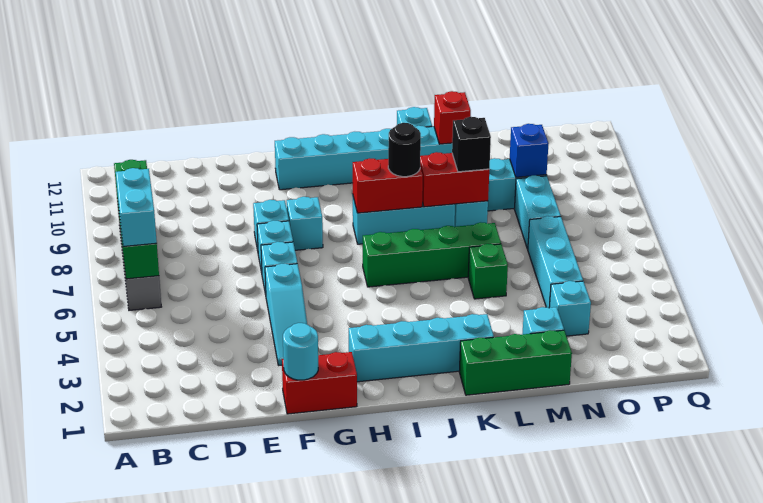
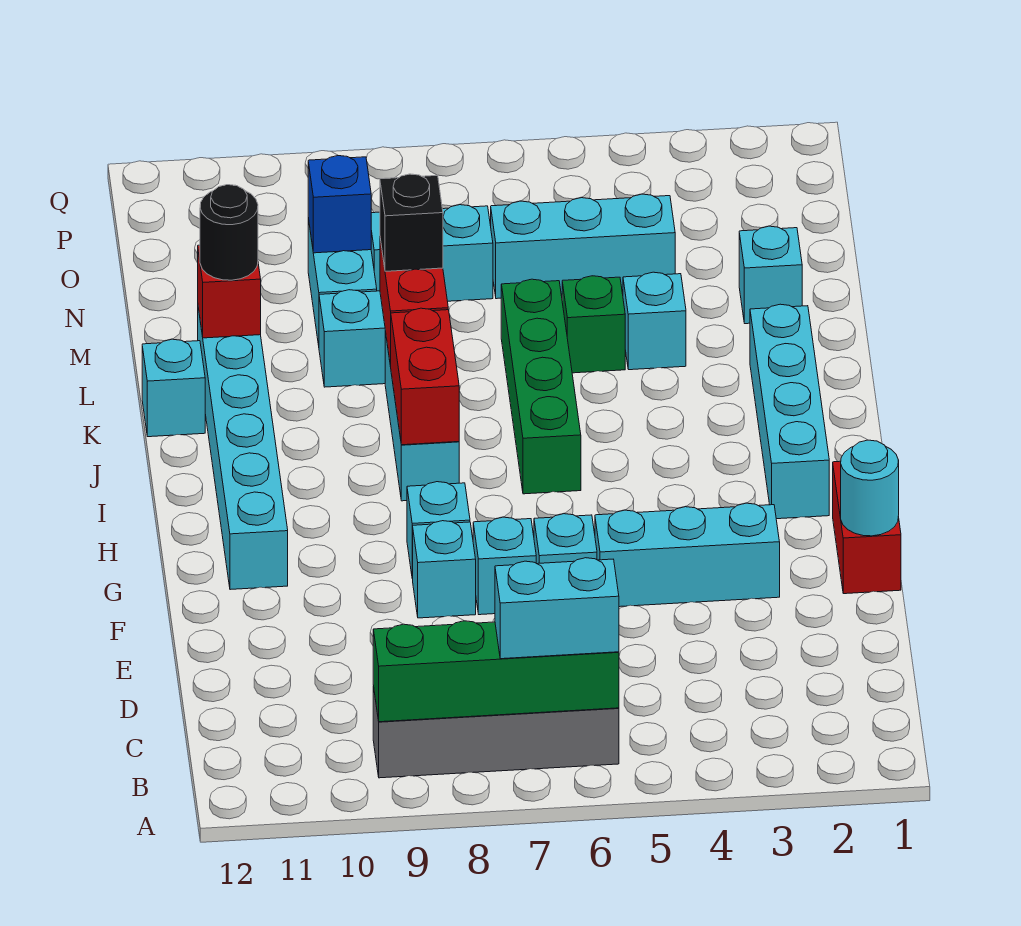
cyan slope F3:F5 level 1 top 5 -> cyan brick F3:F5 level 1
black round brick J8 level 3 -> black round brick L11 level 3
green brick K1:M1 level 1 -> none
cyan brick N3 level 1 -> cyan brick L4 level 1

